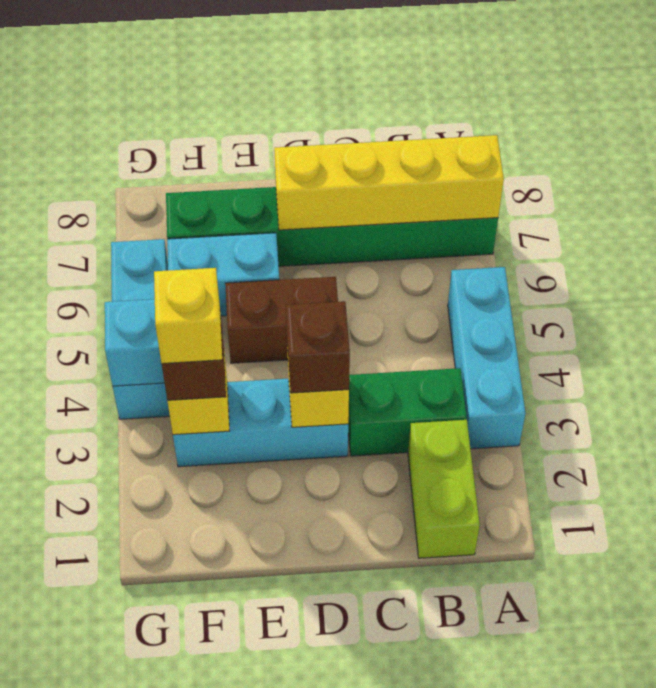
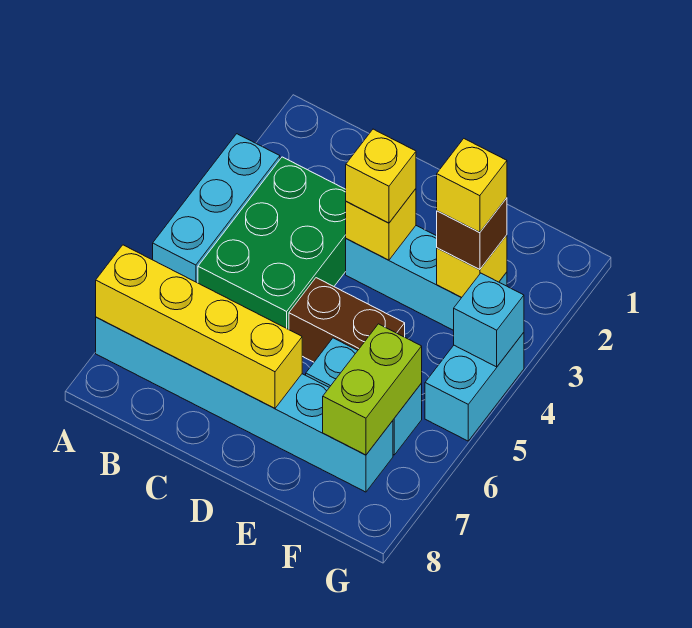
green brick A7:F7 level 1 -> cyan brick A7:F7 level 1
lime brick B1:B2 level 1 -> lime brick F6:F7 level 2
green brick B3:C3 level 1 -> green brick B3:C5 level 1
brown brick D3 level 3 -> yellow brick D3 level 3
cyan brick G4:G6 level 1 -> cyan brick G4:G5 level 1

